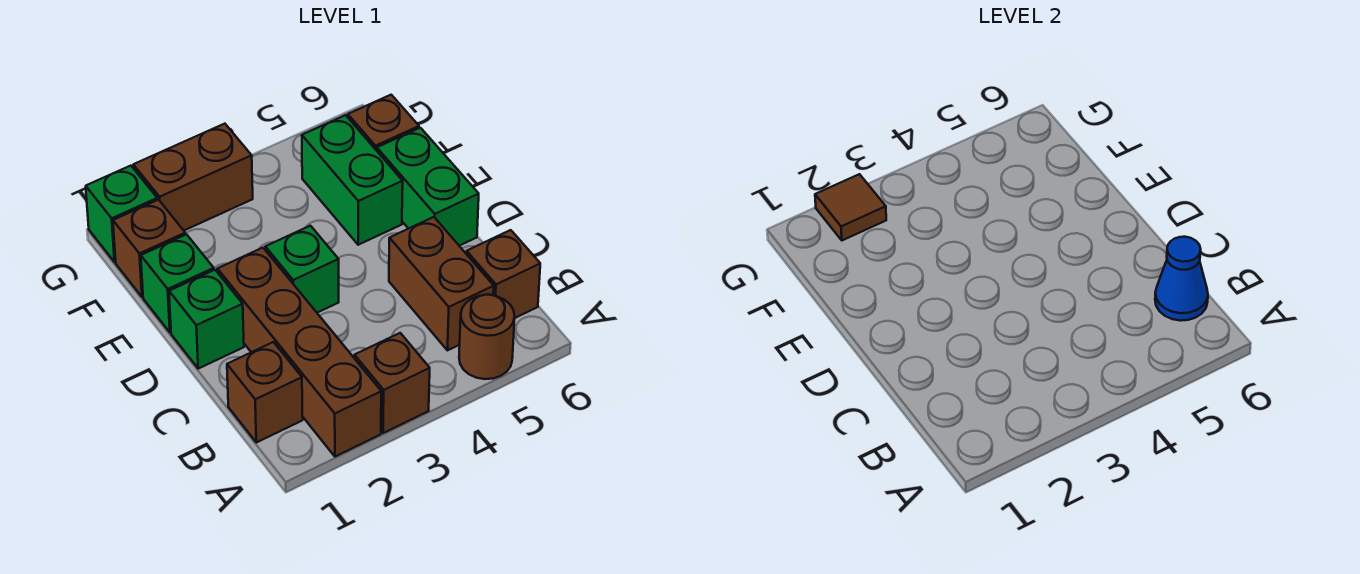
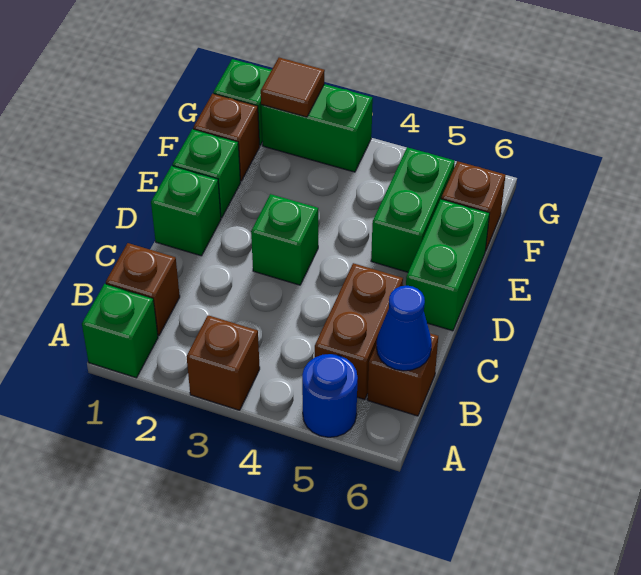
none -> green brick A1 level 1
brown brick A2:D2 level 1 -> none
brown round brick A5 level 1 -> blue round brick A5 level 1
brown brick G2:G3 level 1 -> green brick G2:G3 level 1

